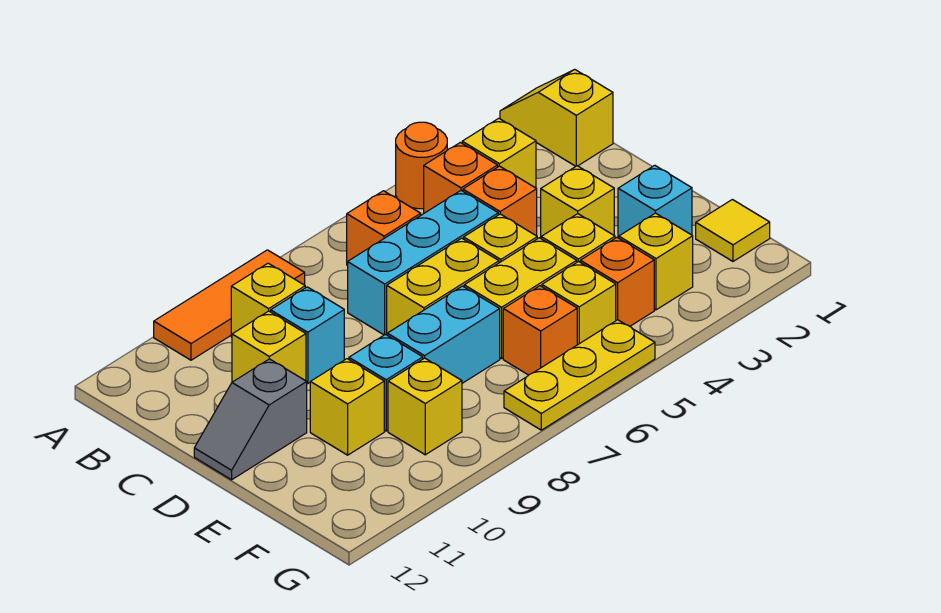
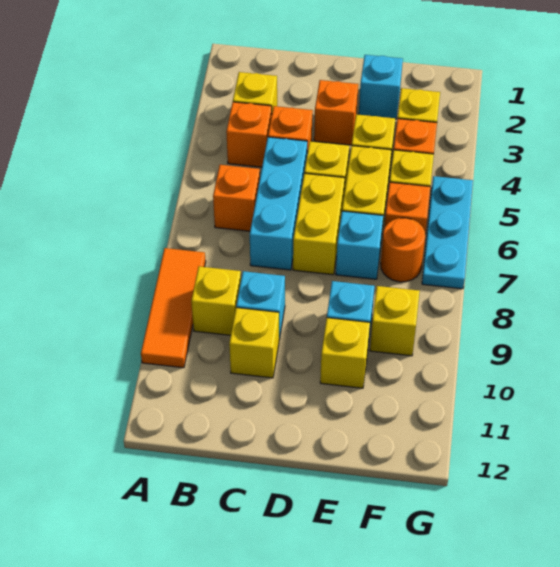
yellow slope A1:B1 level 1 top B -> none
orange round brick A4 level 1 -> orange round brick F7 level 1
yellow brick D3 level 1 -> orange brick D3 level 1
grey slope D11:D12 level 1 top 11 -> none
cyan brick E7:E8 level 1 -> cyan brick E7 level 1
yellow tile F1 level 1 -> none
yellow plate G5:G7 level 1 -> cyan plate G5:G7 level 1

